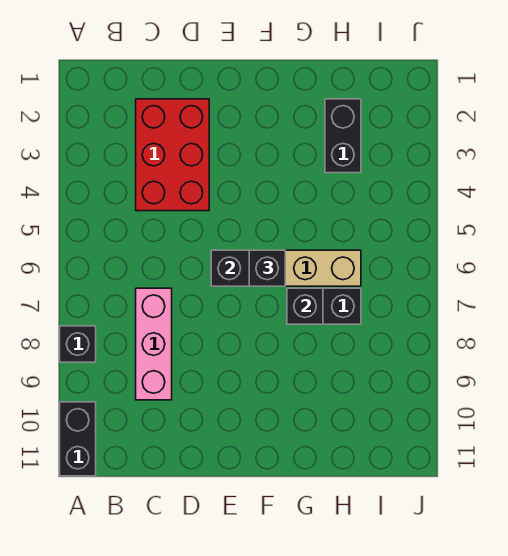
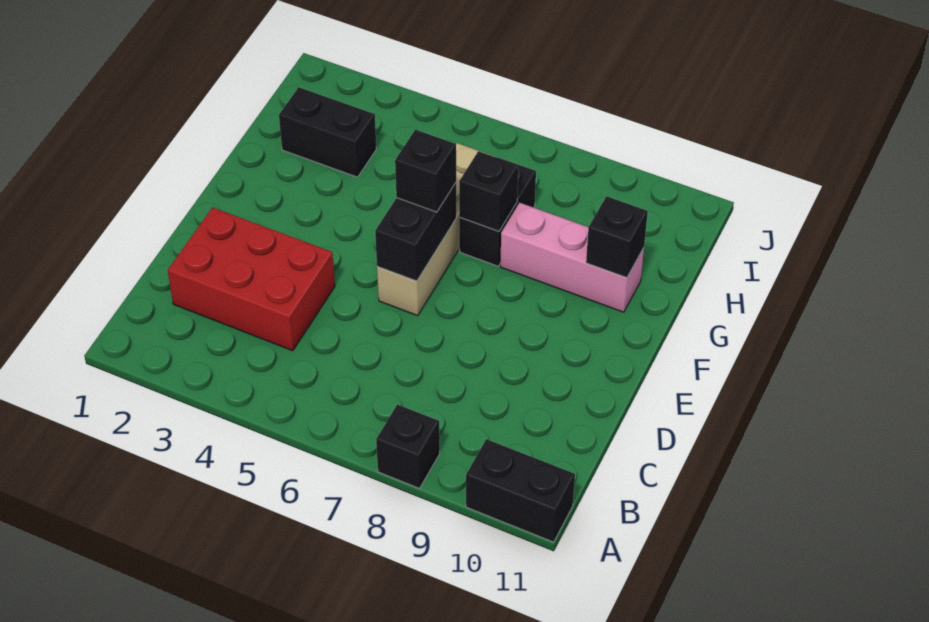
pink brick C7:C9 level 1 -> pink brick G8:G10 level 1
none -> black brick G10 level 2

